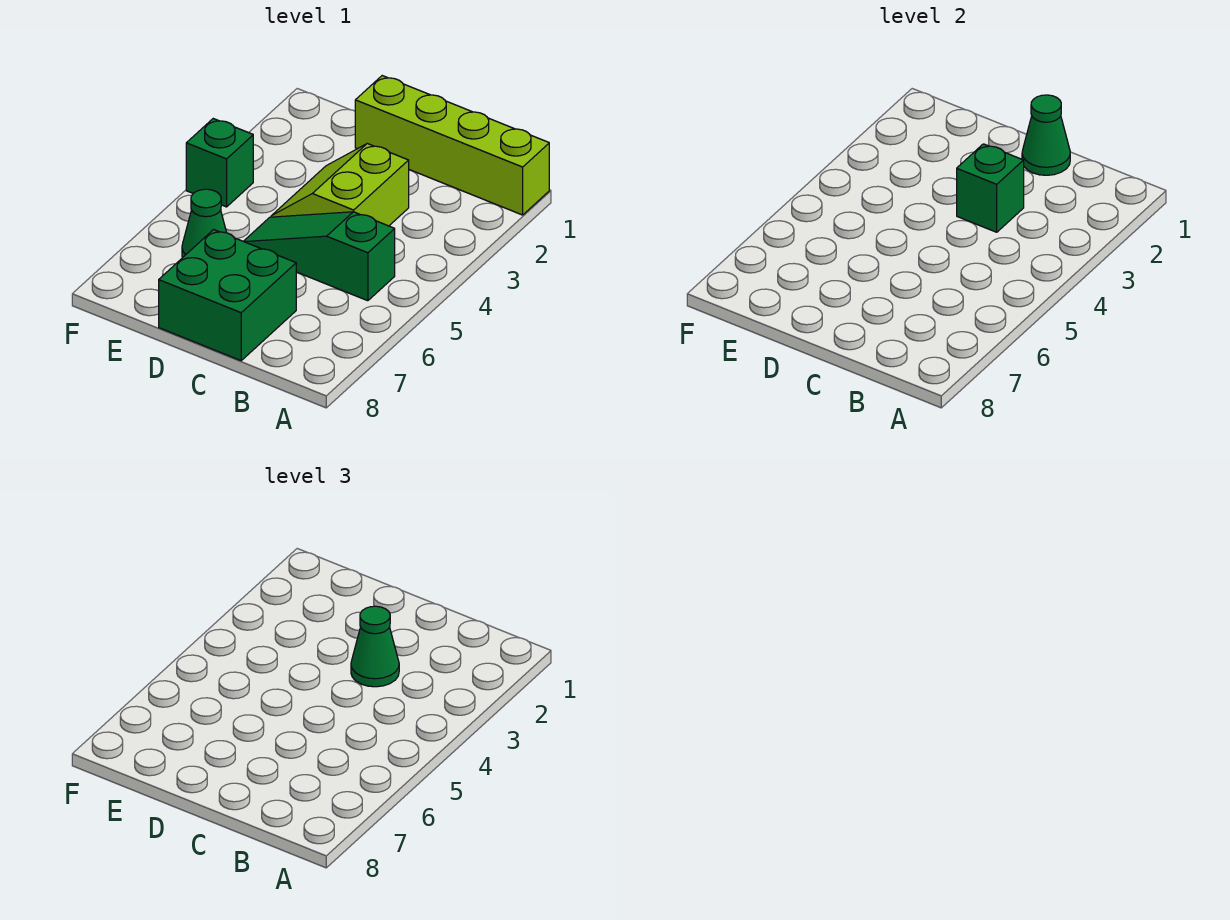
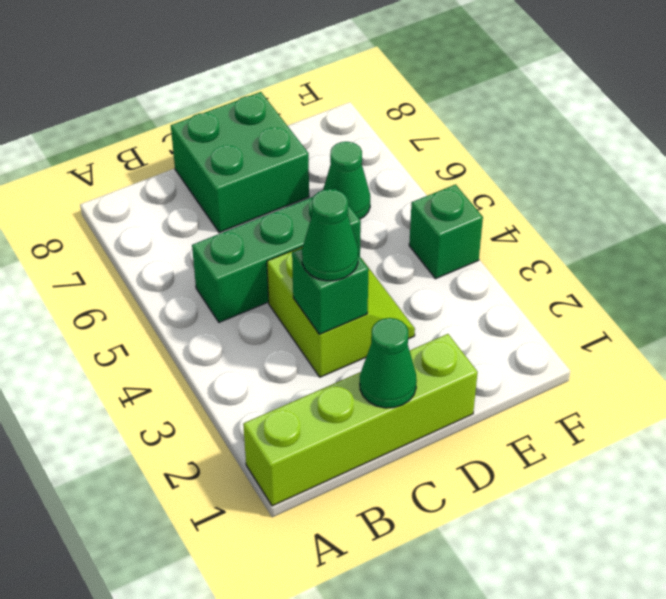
green slope B5:D5 level 1 top B -> green brick B5:D5 level 1

